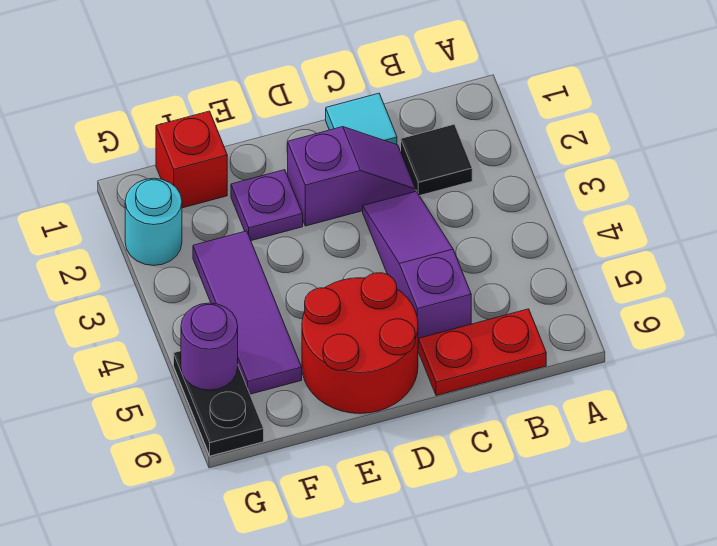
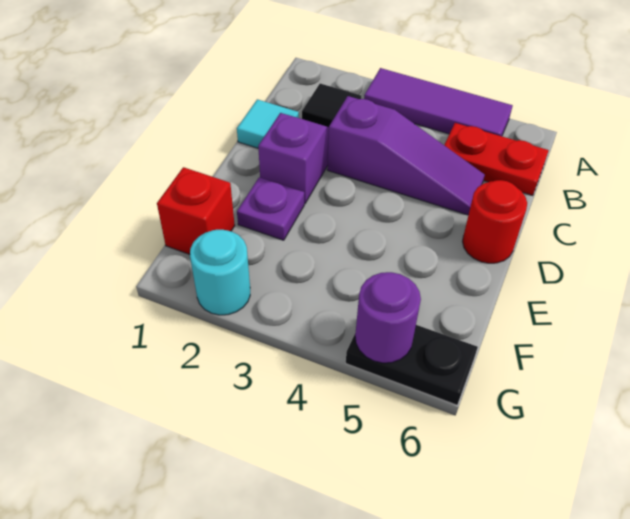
red plate B6:C6 level 1 -> red plate B5:B6 level 1
purple slope C3:C5 level 1 top 5 -> purple slope C3:C5 level 1 top 3
red round brick D5:E6 level 1 -> red round brick D6 level 1
purple tile F3:F5 level 1 -> purple tile A3:A5 level 1

